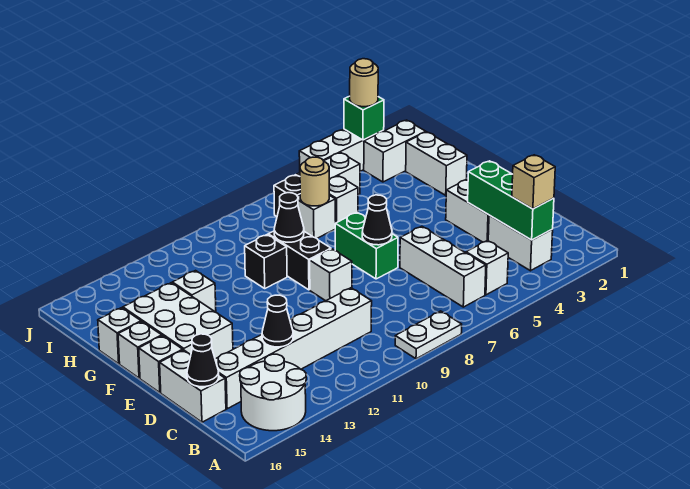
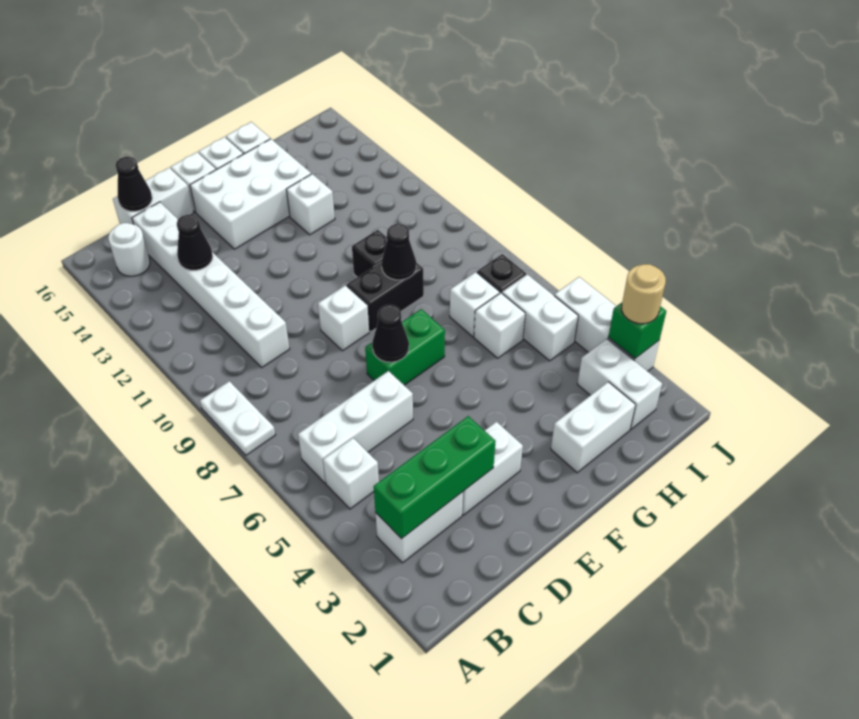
white round brick A14:B15 level 1 -> white round brick B15 level 1
tan brick B3 level 3 -> none
tan round brick H7 level 2 -> none

